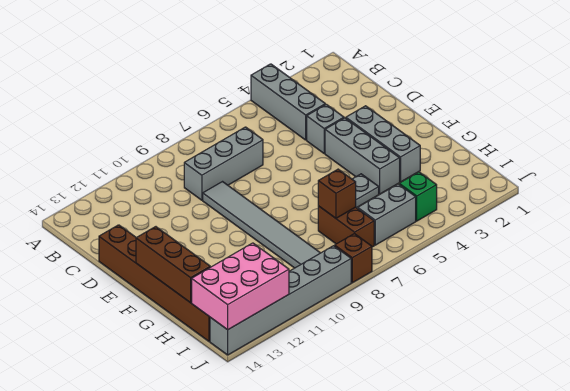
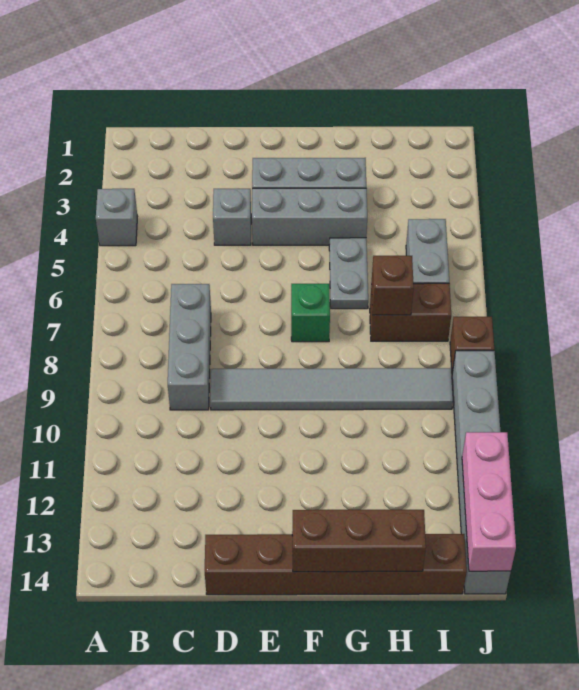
grey brick A4:C4 level 1 -> grey brick A4 level 1
green brick I4 level 1 -> green brick F7 level 1
pink brick I12:J14 level 2 -> pink brick J12:J14 level 2

